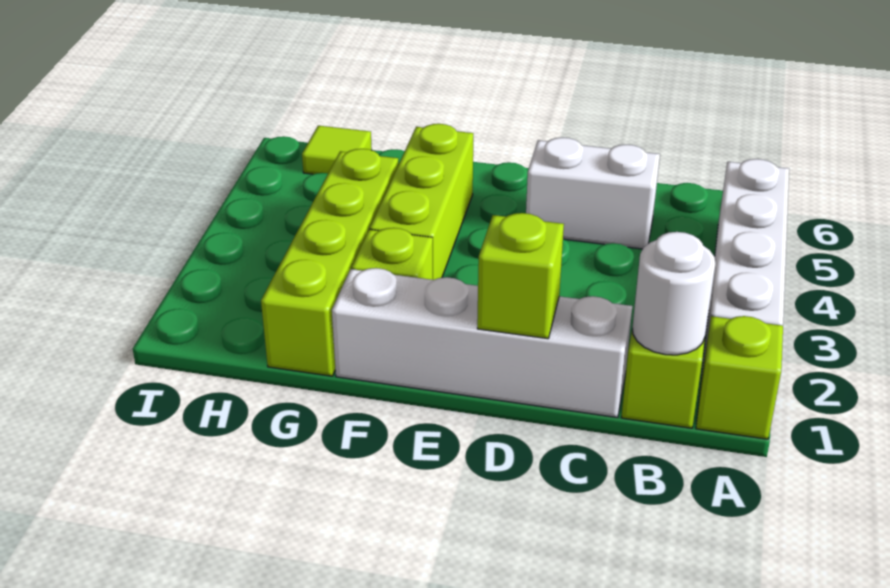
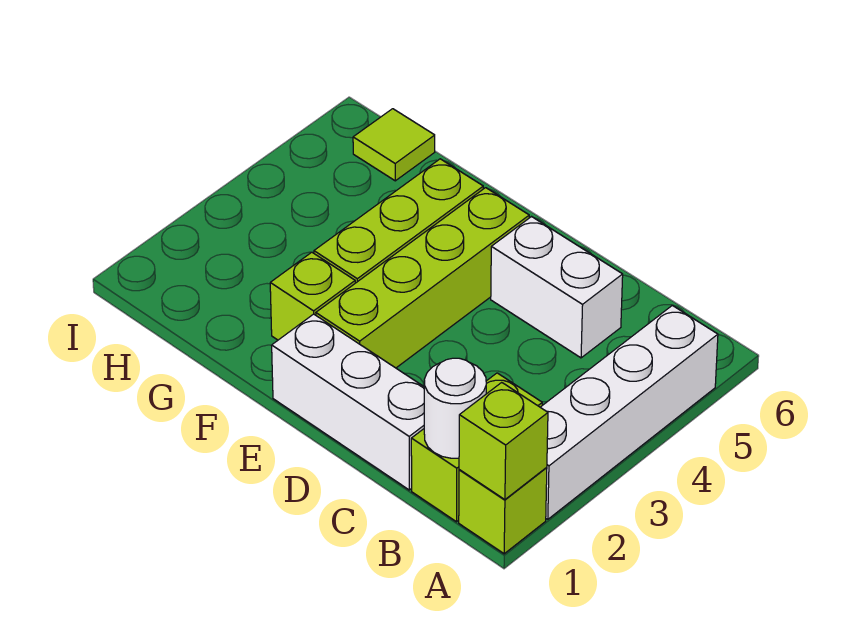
white brick C1:F1 level 1 -> white brick C1:E1 level 1
lime brick D1 level 2 -> lime brick A1 level 2
lime brick G1:G4 level 1 -> lime brick E2:E5 level 1

